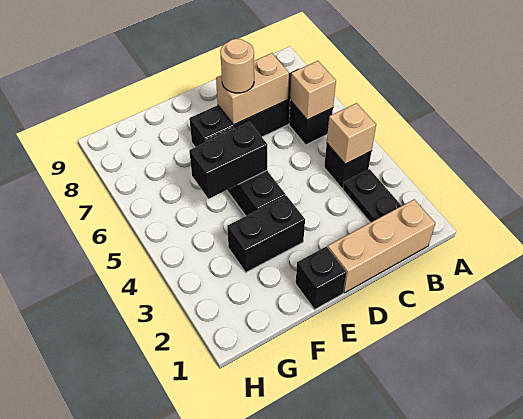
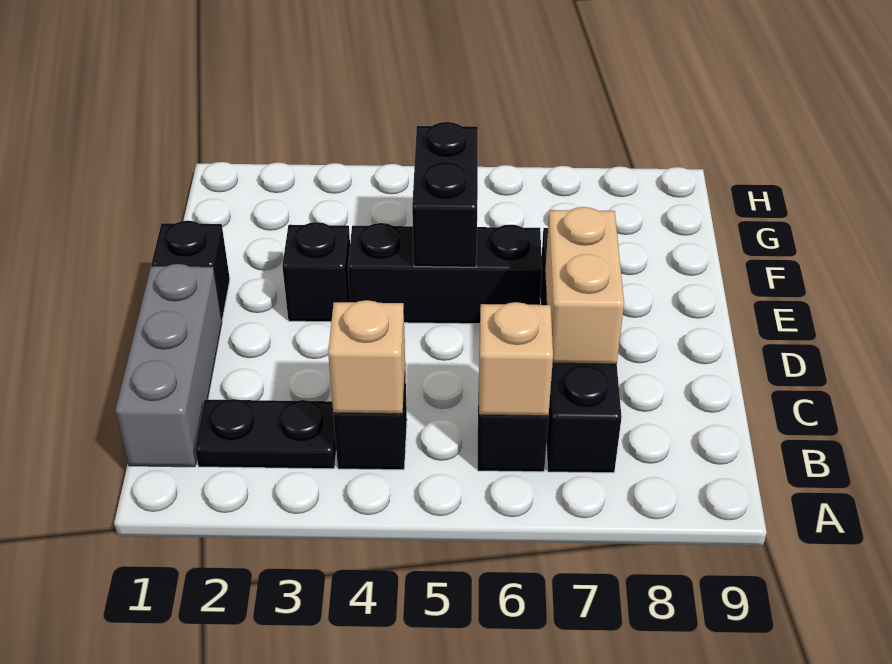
tan brick B1:D1 level 1 -> grey brick B1:D1 level 1
tan round brick D7 level 3 -> none
black brick E3:F3 level 1 -> black brick E3 level 1

